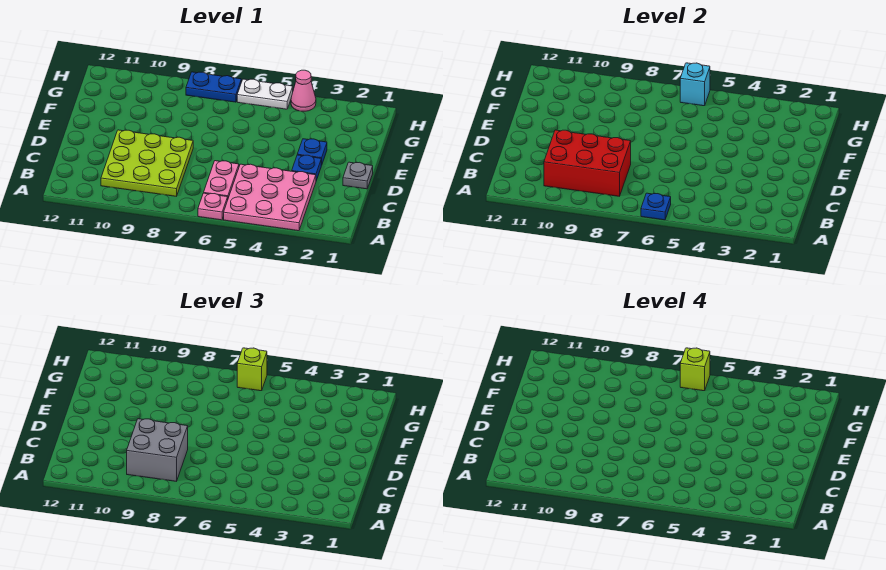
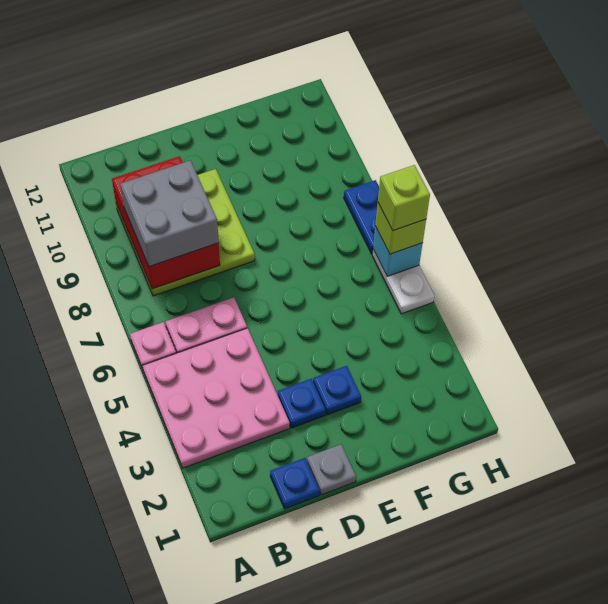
blue plate A6 level 2 -> blue plate C1 level 1
pink cone H4 level 1 -> none

